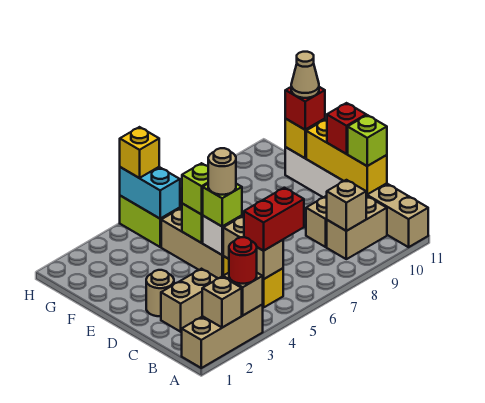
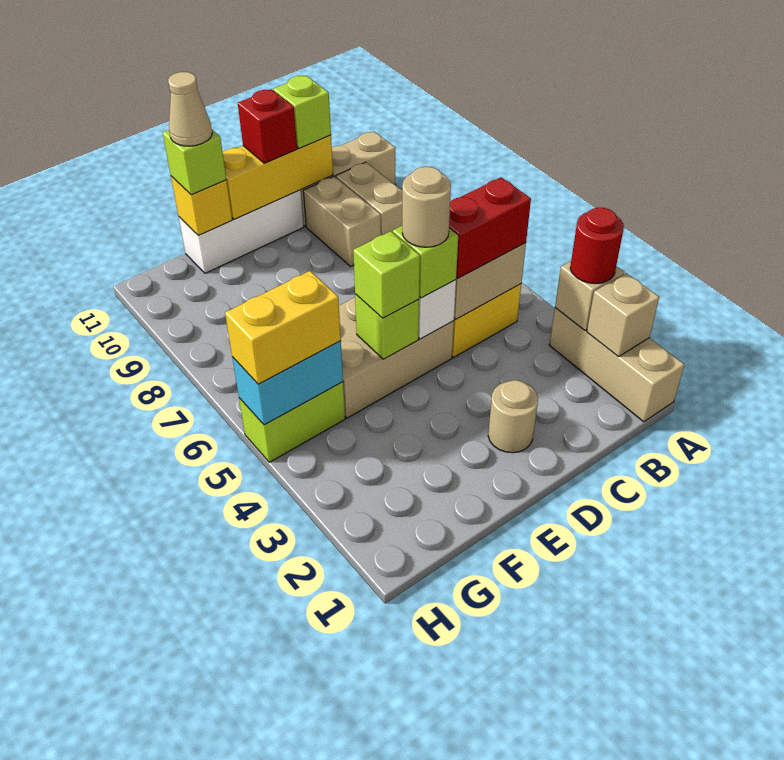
red brick B5:B6 level 3 -> red brick B5:C5 level 3
tan brick B9 level 2 -> none
tan brick C2:C3 level 1 -> none
red brick F11 level 3 -> lime brick F11 level 3
yellow brick H5 level 3 -> yellow brick G5:H5 level 3

